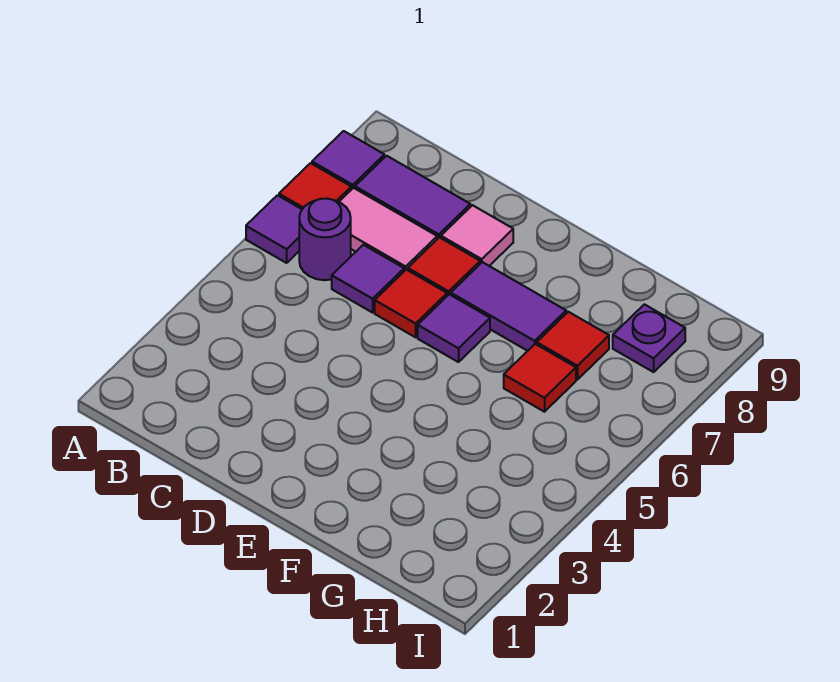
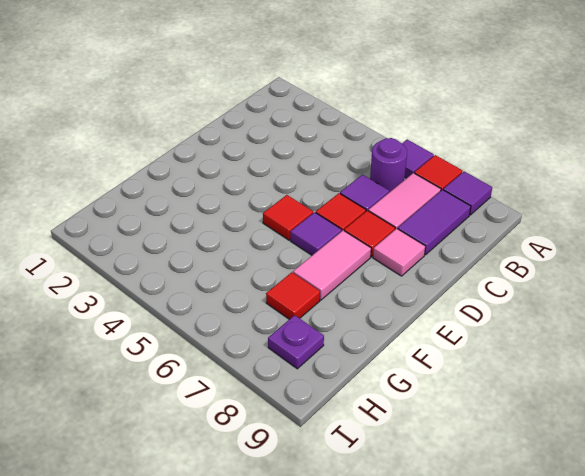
purple tile E7:F7 level 1 -> pink tile E7:F7 level 1
red tile G6 level 1 -> red tile E5 level 1

